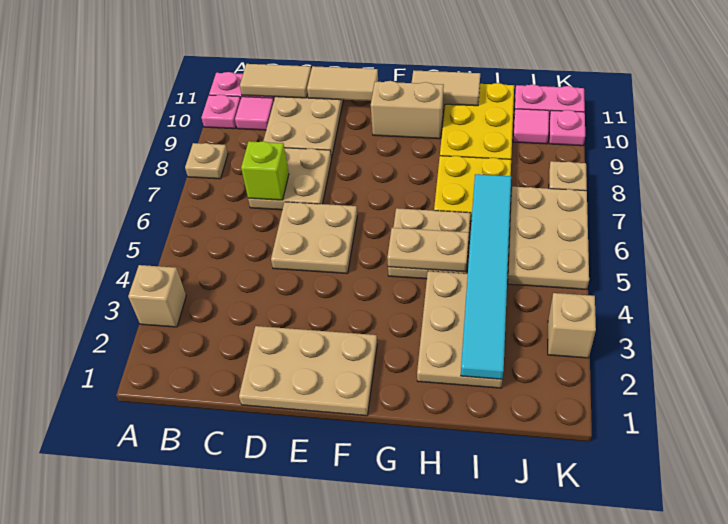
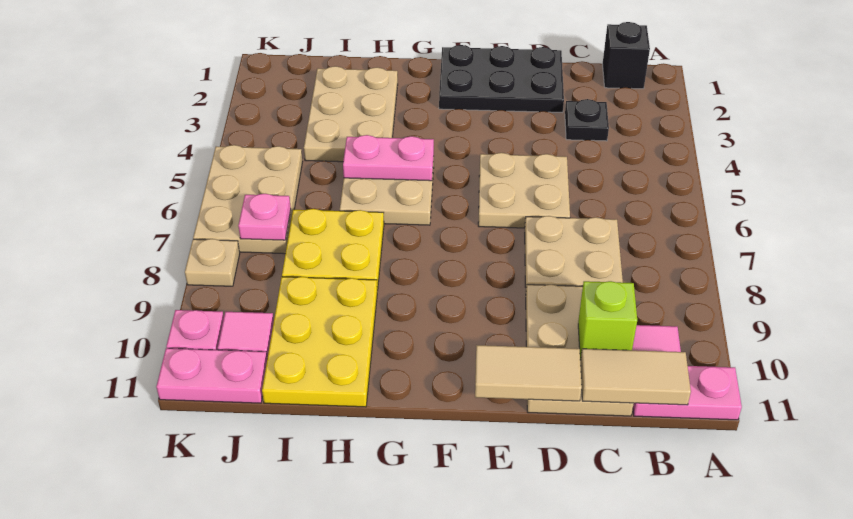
tan brick A3 level 1 -> none
tan plate A8 level 1 -> none
pink plate A10 level 1 -> pink plate J7 level 2
none -> black brick B1 level 1
none -> black plate C3 level 1
lime brick C7 level 2 -> lime brick C10 level 2
tan plate D1:F2 level 1 -> black plate D1:F2 level 1
tan brick F10:G10 level 1 -> none
tan plate G5:H5 level 2 -> pink plate G5:H5 level 2
tan tile G11:H11 level 2 -> none
cyan tile I2:I7 level 2 -> none
tan brick K3 level 1 -> none

